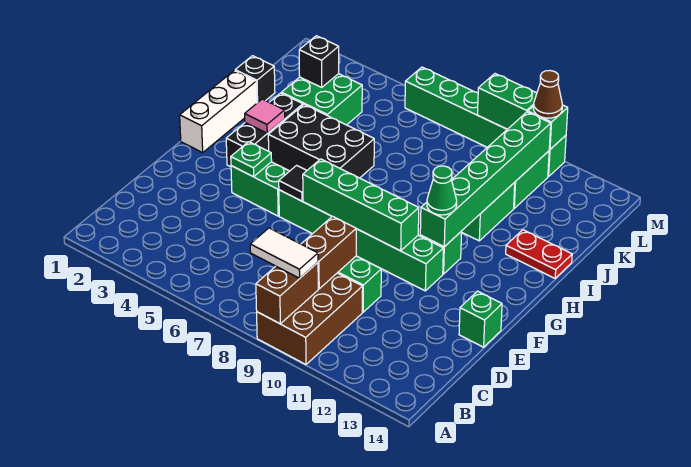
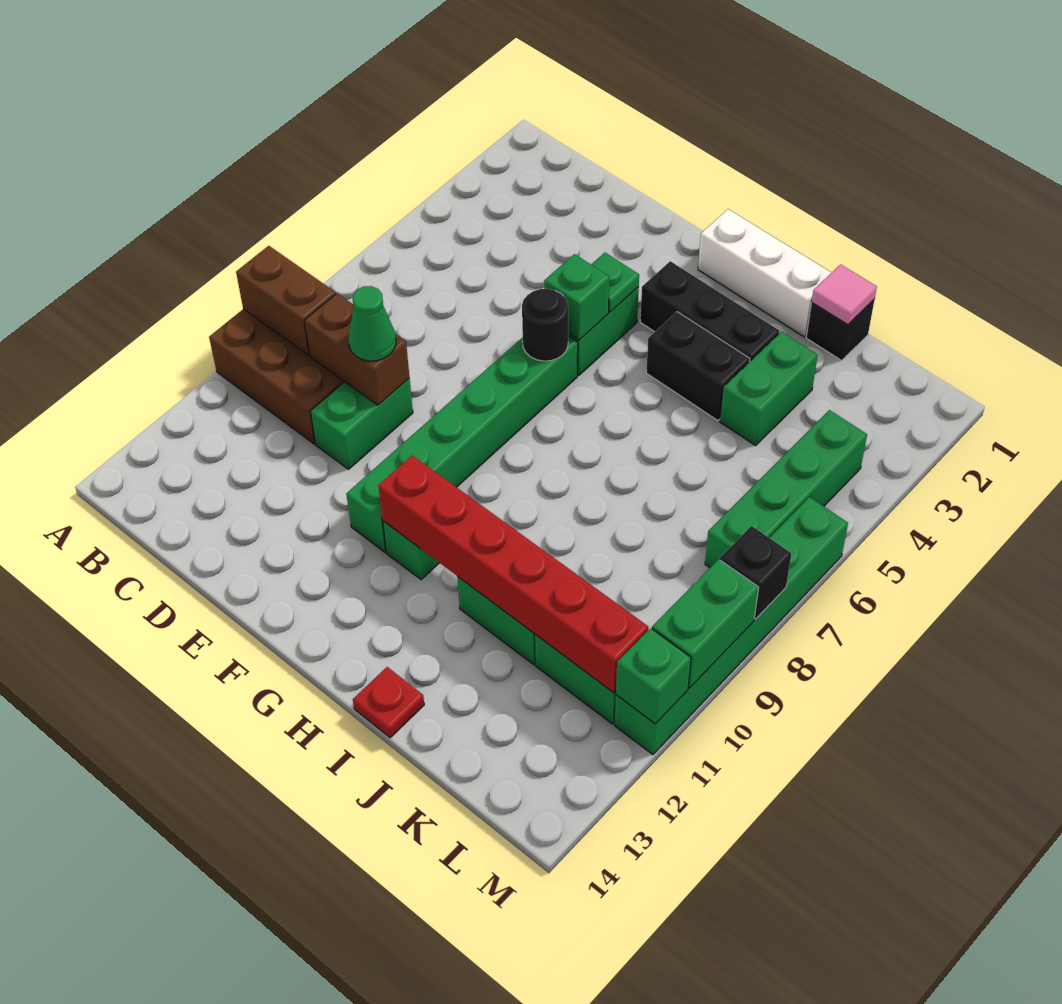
white tile B8:B9 level 3 -> none
green brick E14 level 1 -> green brick F5 level 2
black tile F6 level 2 -> black round brick F6 level 2
green brick F7:F10 level 2 -> green brick L4:L7 level 1
green brick G11:L11 level 2 -> red brick G11:L11 level 2
green cone G11 level 3 -> green cone D9 level 3
pink tile H3 level 2 -> pink tile J1 level 2
black brick H4:I6 level 1 -> black brick H4:I4 level 1
red plate I13:I14 level 1 -> red plate I14 level 1
green brick J3:K4 level 1 -> green brick J3:J4 level 1
black brick K3 level 2 -> black brick M8 level 2
brown cone M11 level 3 -> none

